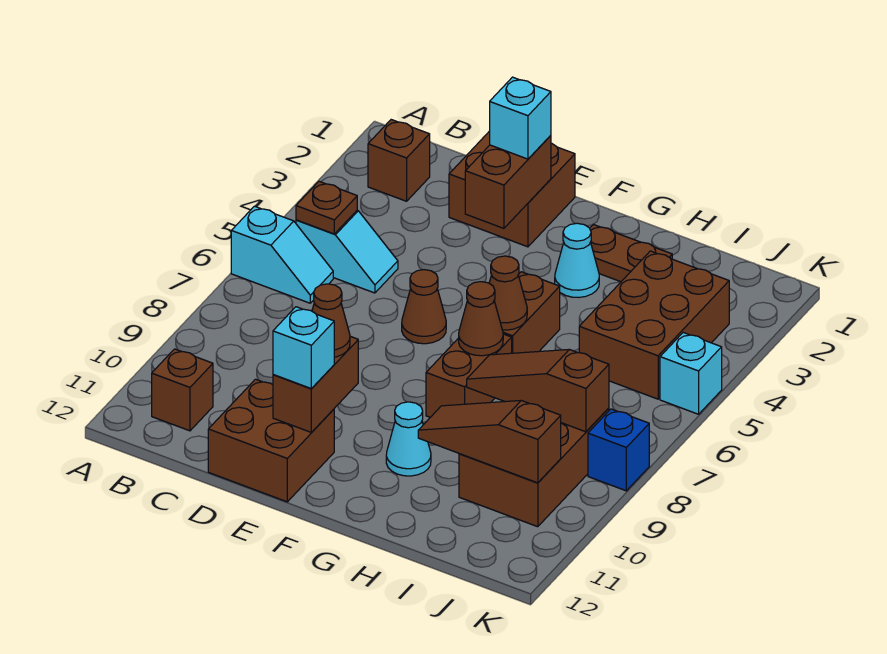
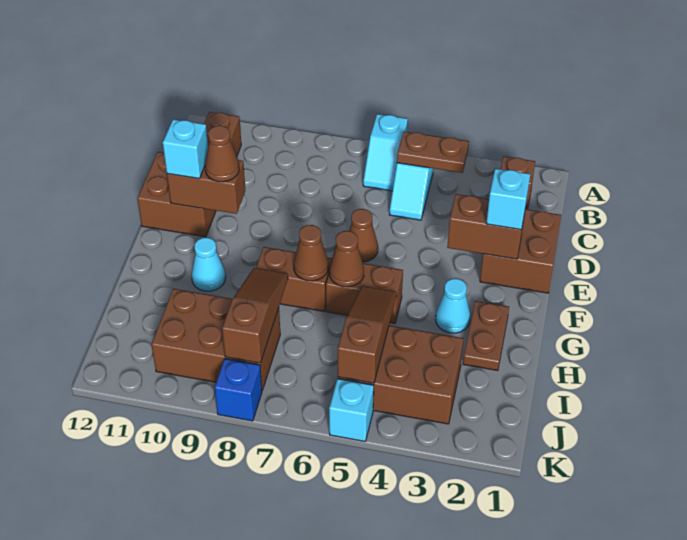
brown plate B5 level 2 -> brown plate B4:B5 level 2
brown slope H10:J10 level 2 top J -> brown slope H5:J5 level 2 top J

